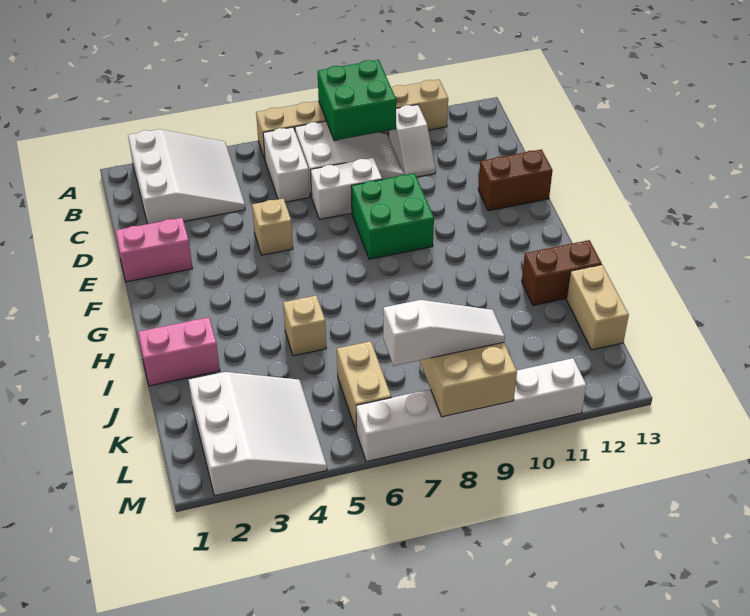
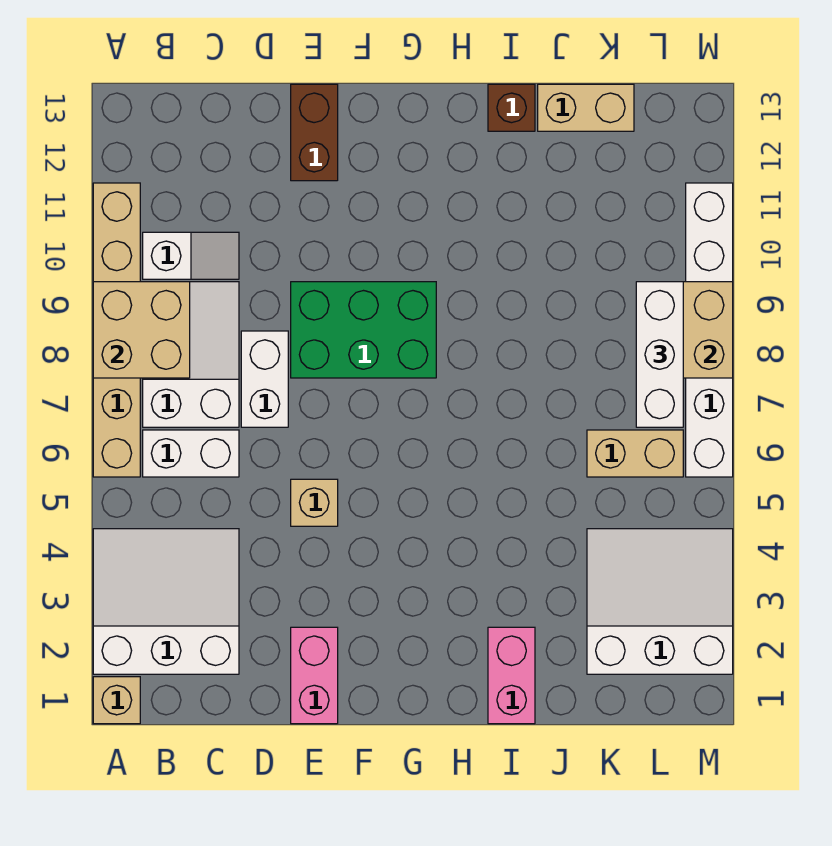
green brick A8:B9 level 2 -> tan brick A8:B9 level 2
green brick E8:F9 level 1 -> green brick E8:G9 level 1
tan brick I5 level 1 -> tan brick A1 level 1
brown brick I12:I13 level 1 -> brown brick I13 level 1
white slope L7:L9 level 3 top 7 -> white brick L7:L9 level 3

